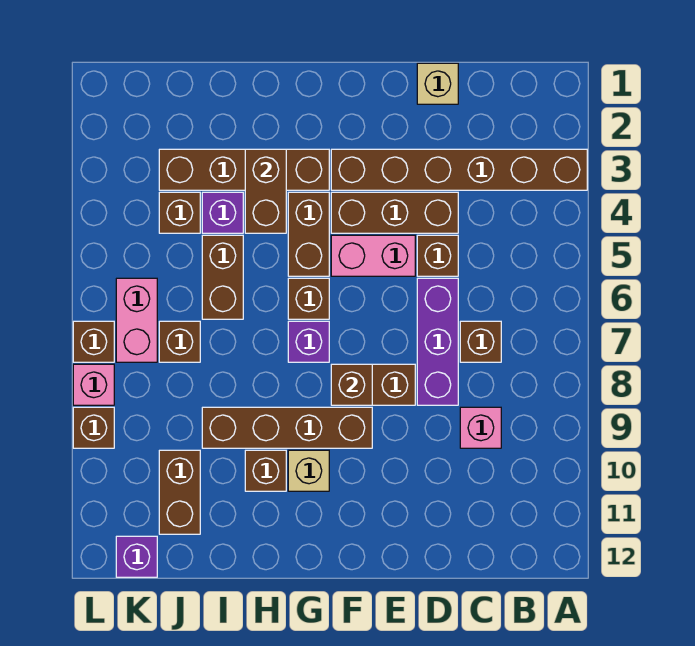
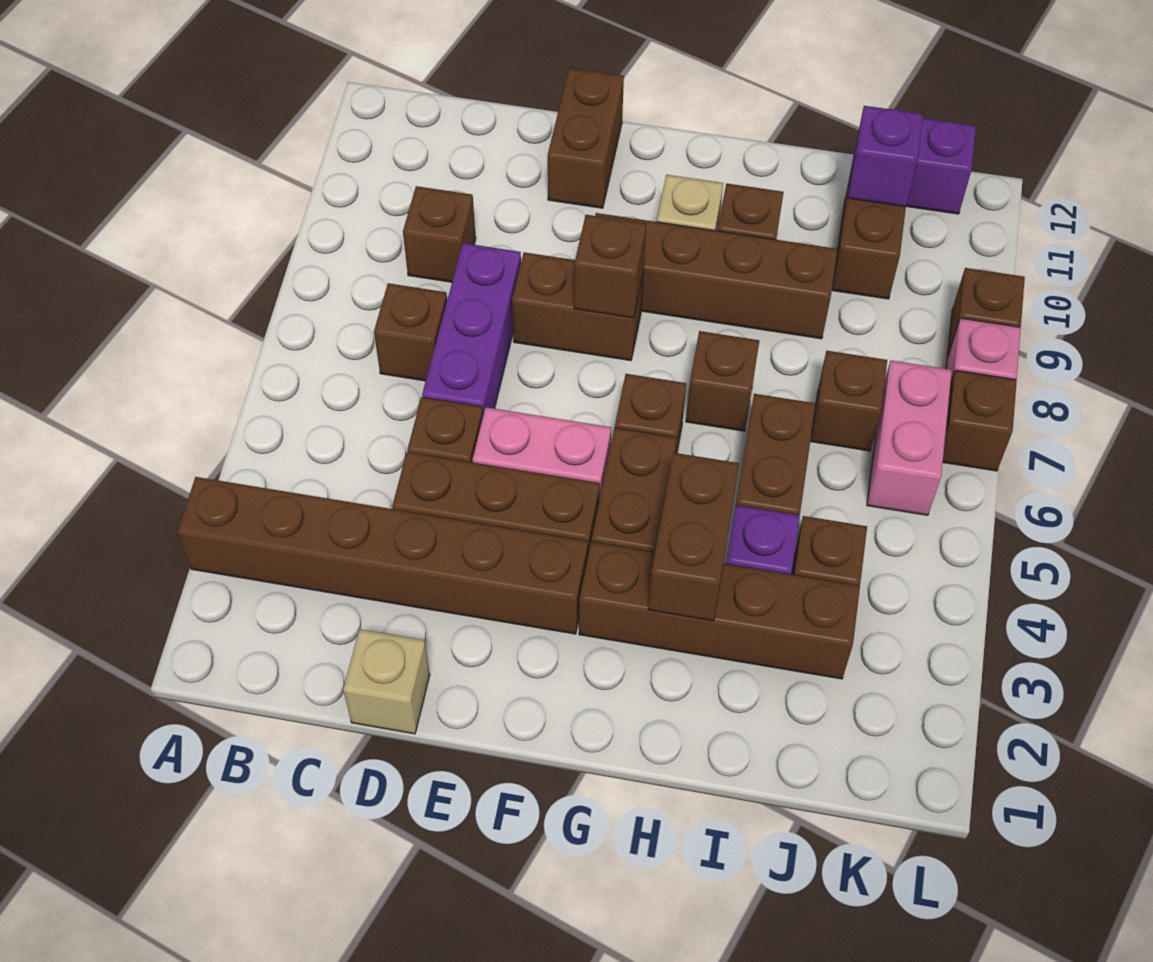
pink brick C9 level 1 -> brown brick C9 level 1
none -> brown brick E11:E12 level 1
purple brick G7 level 1 -> purple brick J11 level 2
none -> brown brick H7 level 1

